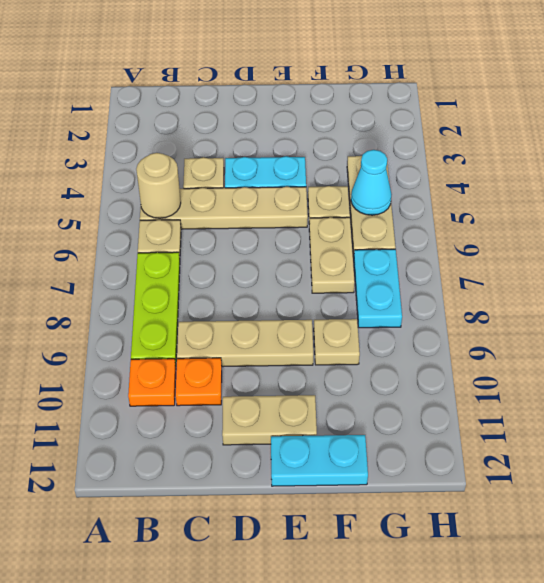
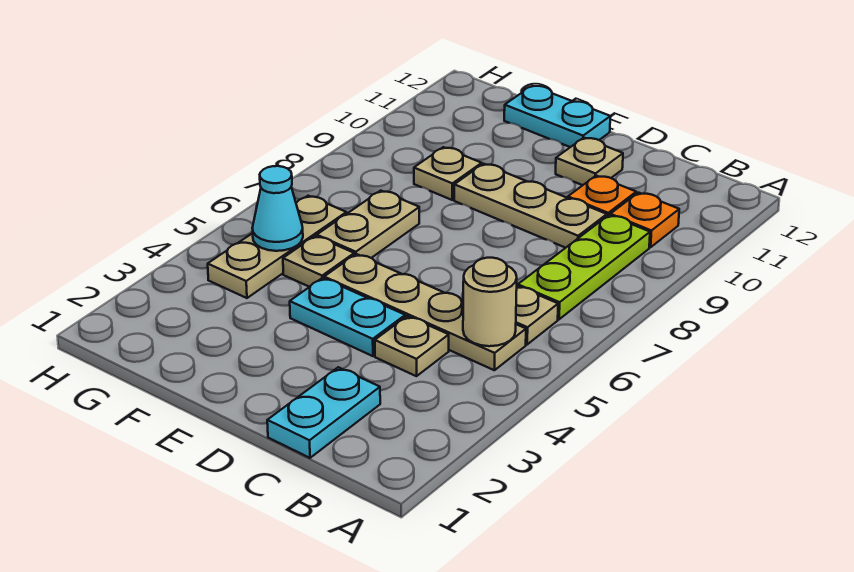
tan plate D11:E11 level 1 -> tan plate D11 level 1
cyan plate G7:G8 level 1 -> cyan plate C1:C2 level 1

